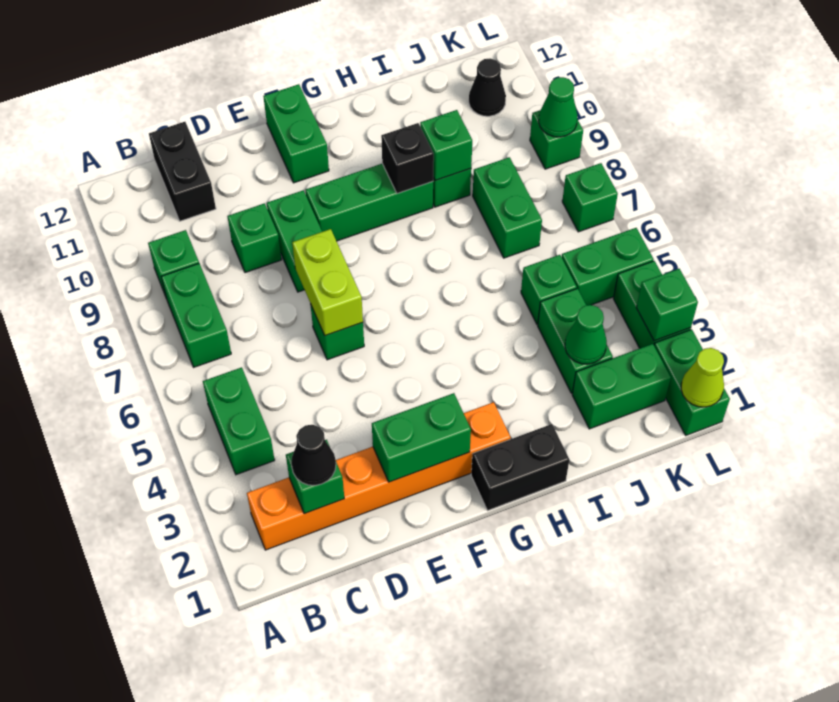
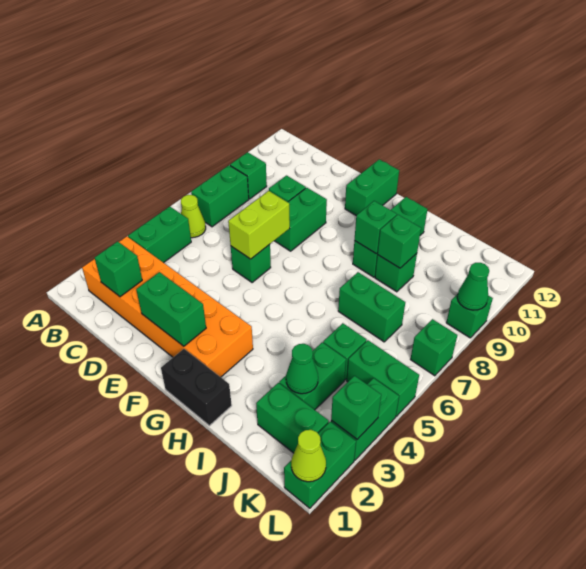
orange brick B2:G2 level 1 -> orange brick B2:G3 level 1
none -> lime cone B6 level 1
black cone C2 level 3 -> none
black brick C11:C12 level 1 -> none
green brick F9:H9 level 1 -> green brick H9:H11 level 1
black brick H9 level 2 -> green brick H9 level 2
green brick J7:J8 level 1 -> green brick I7:J7 level 1
black cone K11 level 1 -> none

